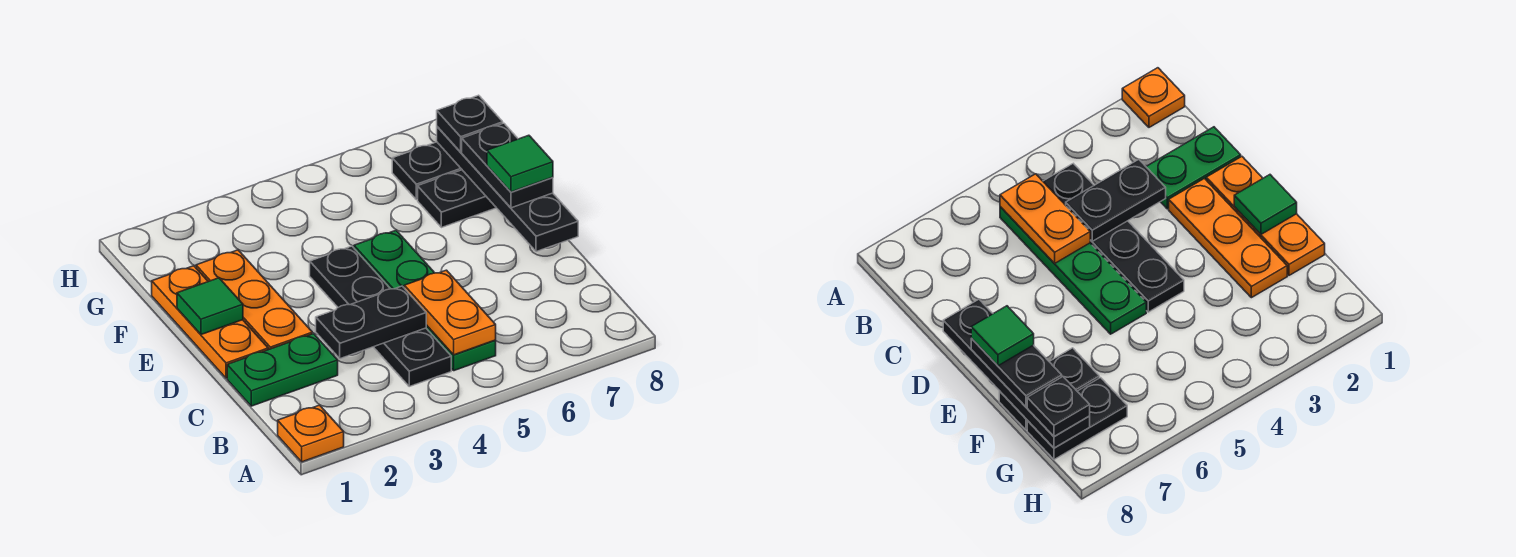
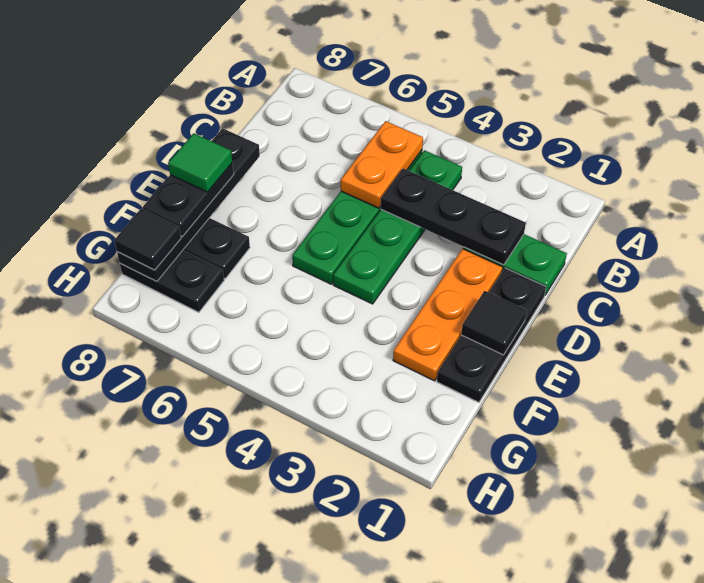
orange plate A1 level 1 -> none
black plate B4:E4 level 1 -> green plate B4:E4 level 1
black plate C3:C4 level 2 -> black plate C2:C4 level 2
orange plate D1:F1 level 1 -> black plate D1:F1 level 1
green tile E1 level 2 -> black tile E1 level 2
black plate G8 level 3 -> black tile G8 level 3

